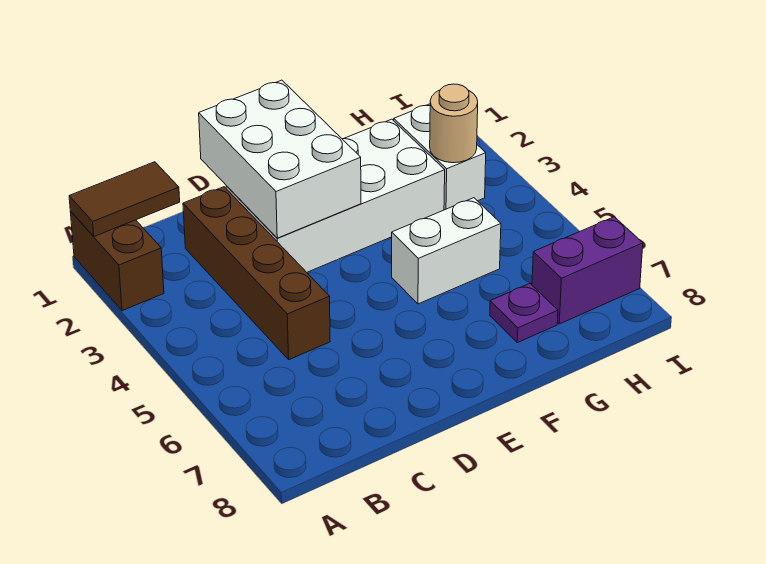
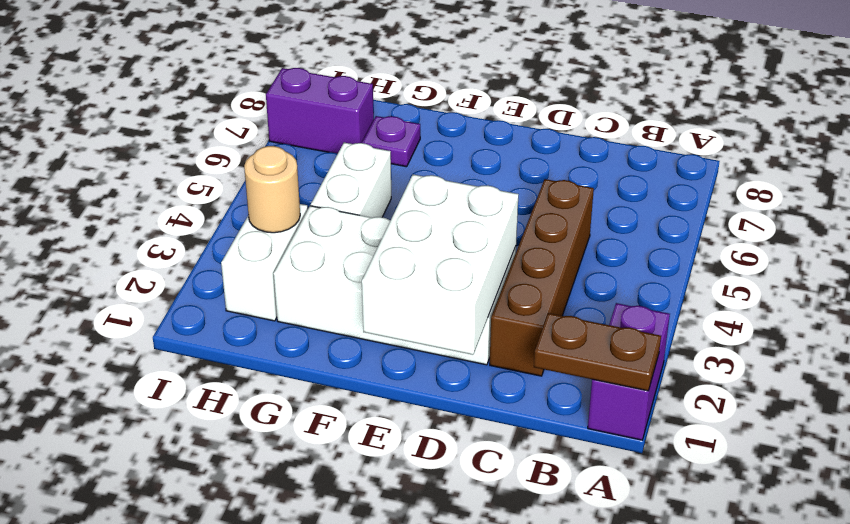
brown brick A1:A2 level 1 -> purple brick A1:A2 level 1
brown tile A1:B1 level 2 -> brown plate A1:B1 level 2
white brick F5:G5 level 1 -> white brick G4:G5 level 1

